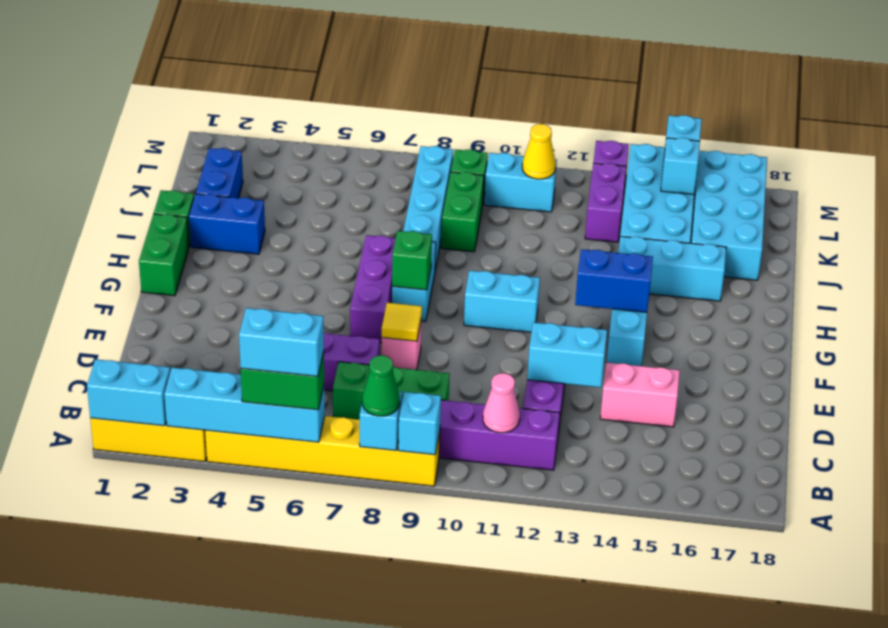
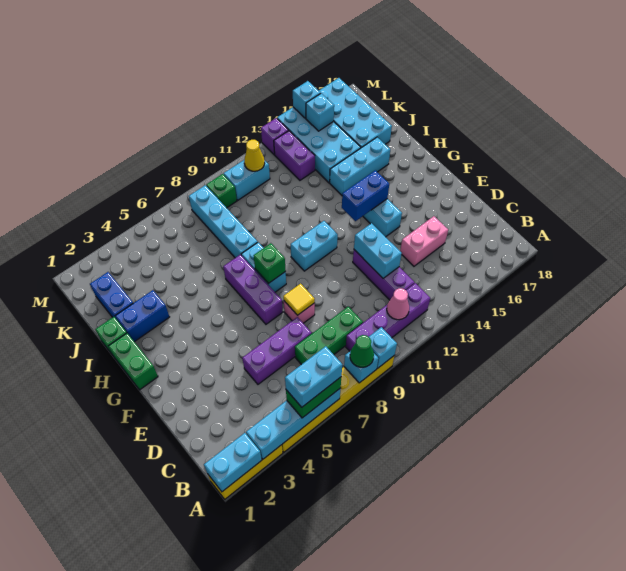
cyan brick D12:D13 level 2 -> cyan brick D12:E12 level 2
green brick J9:K9 level 1 -> none

